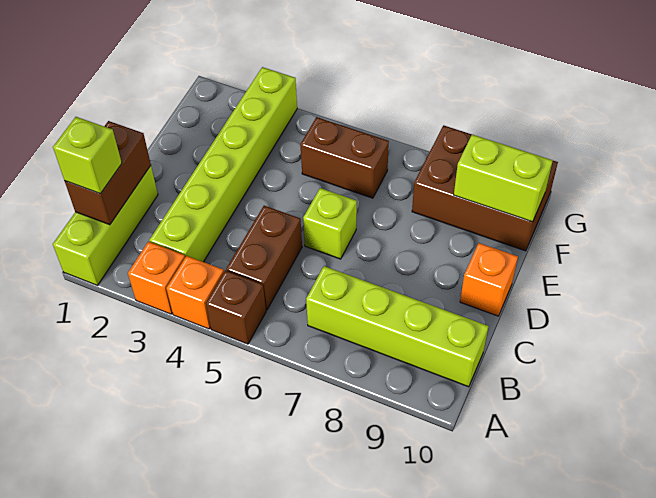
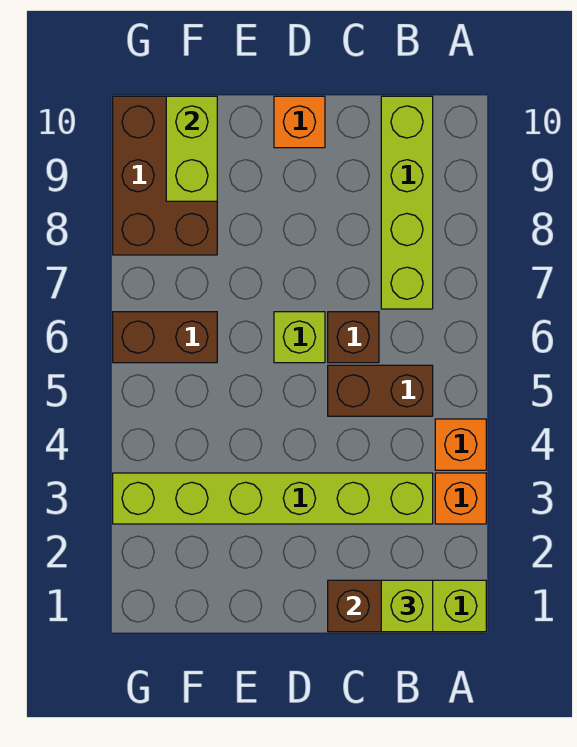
brown brick A5 level 1 -> brown brick C6 level 1
brown brick F5:F6 level 1 -> brown brick F6:G6 level 1

